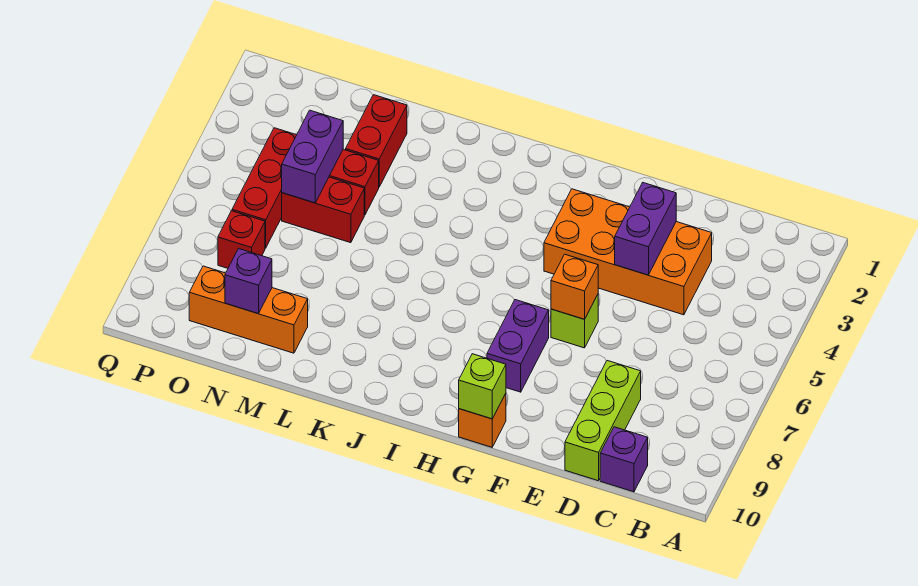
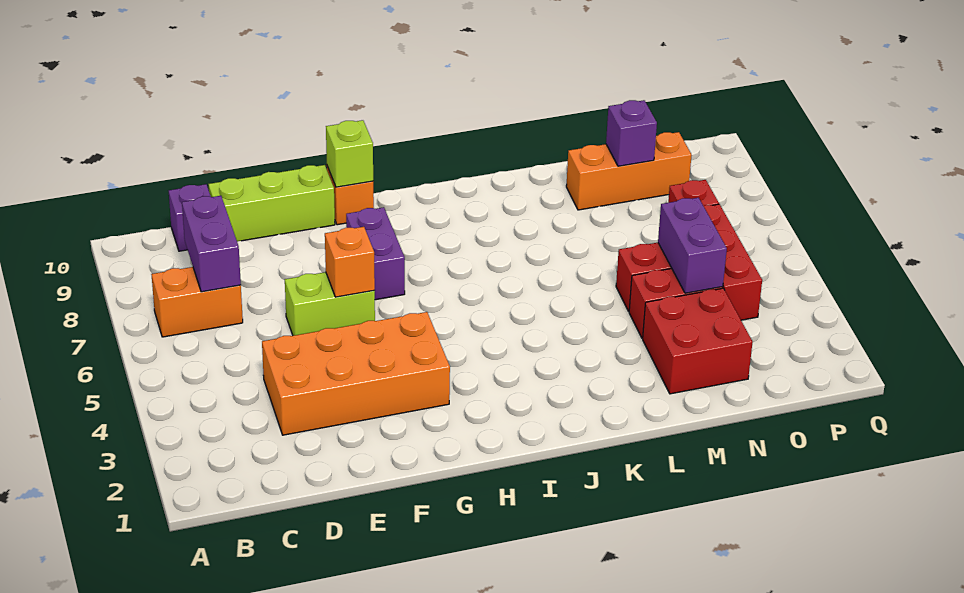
none -> orange brick B7:C7 level 1
lime brick D8:D10 level 1 -> lime brick D10:F10 level 1
purple brick E3:E4 level 2 -> purple brick C7:C8 level 2
lime brick F6 level 1 -> lime brick E6:F6 level 1
red brick M2:M3 level 1 -> red brick M2:N3 level 1

